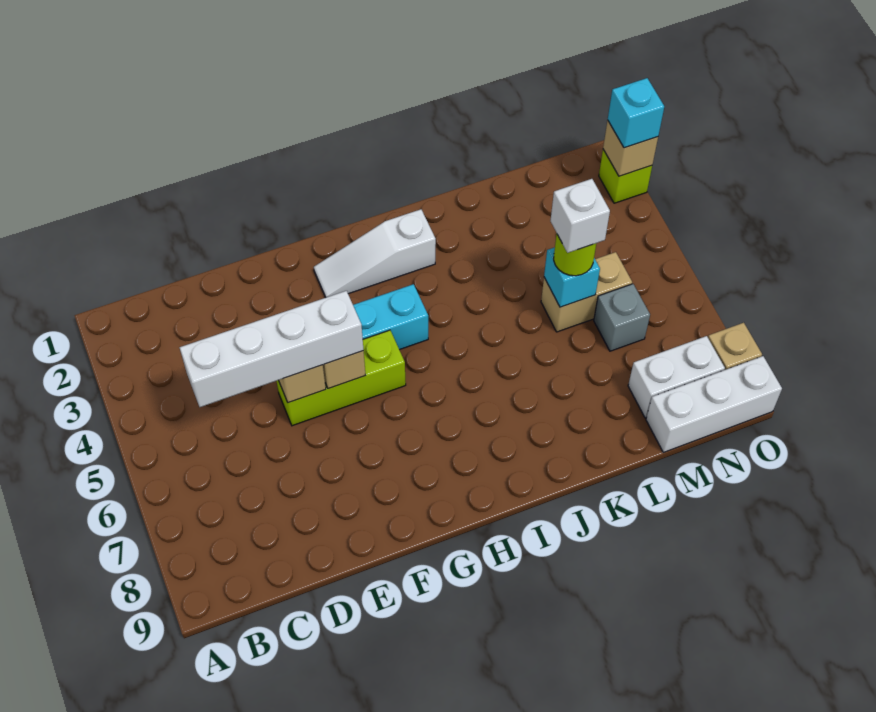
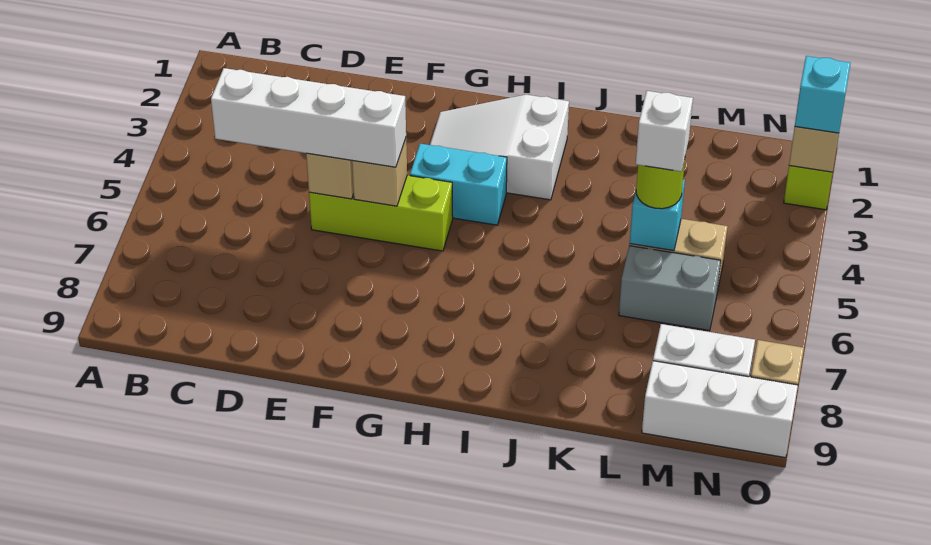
white slope G2:I2 level 1 top I -> white slope G2:I3 level 1 top I
grey brick M6 level 1 -> grey brick L6:M6 level 1

